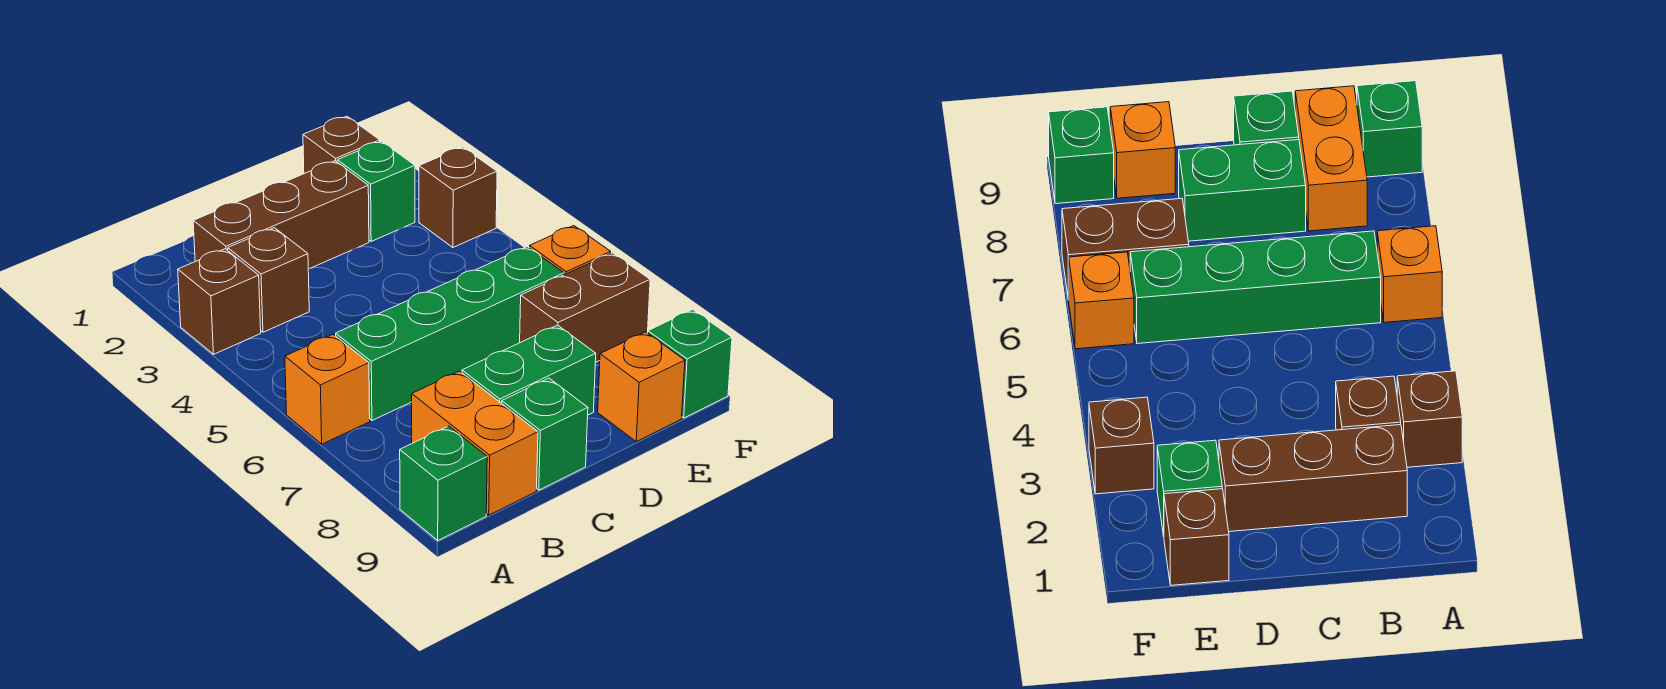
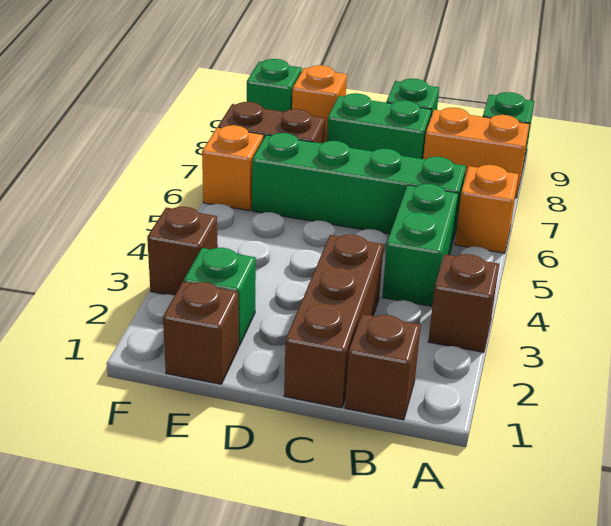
brown brick B2:D2 level 1 -> brown brick C1:C3 level 1
brown brick B3 level 1 -> brown brick B1 level 1
none -> green brick B4:B5 level 1
orange brick B8:B9 level 1 -> orange brick A8:B8 level 1

